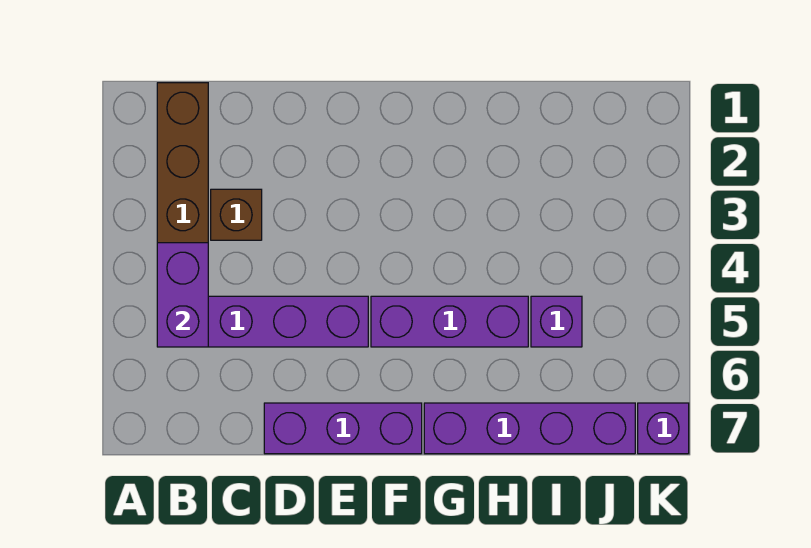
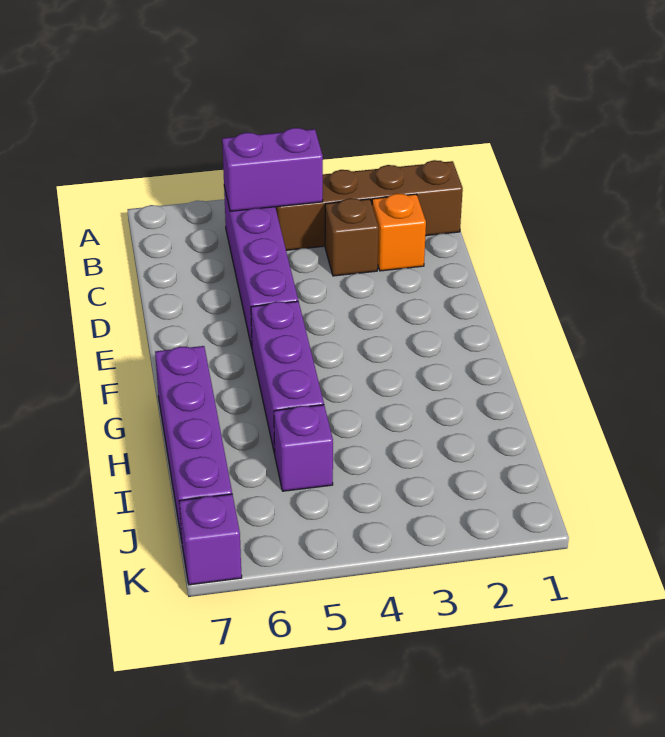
none -> orange brick C2 level 1
purple brick D7:F7 level 1 -> none

